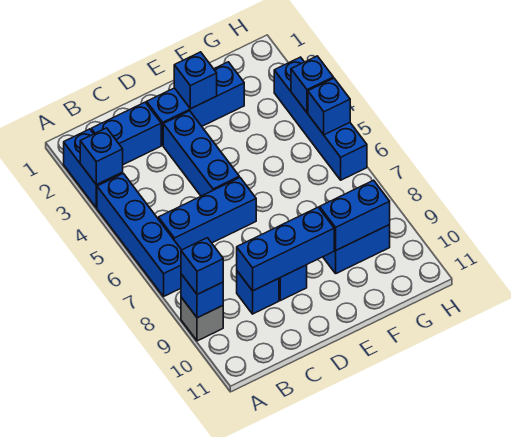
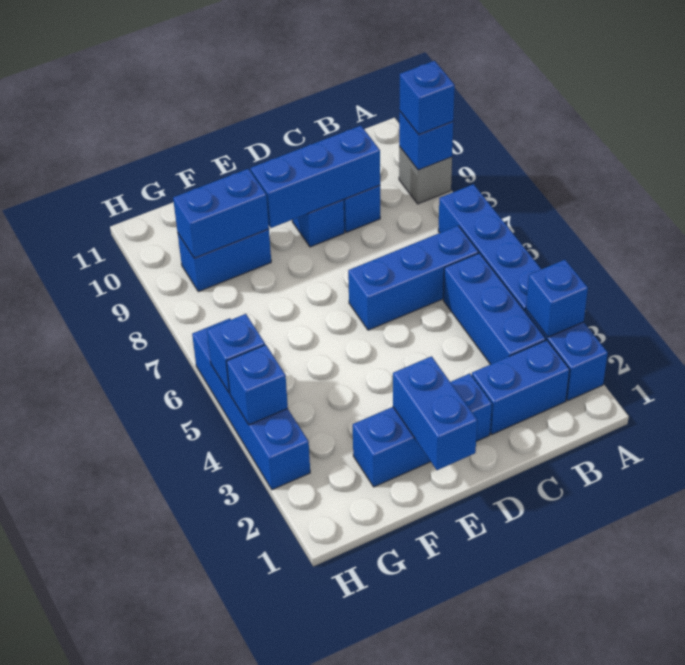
blue brick D3:D5 level 1 -> blue brick B3:B5 level 1
blue brick E2 level 2 -> blue brick E1:E2 level 2

